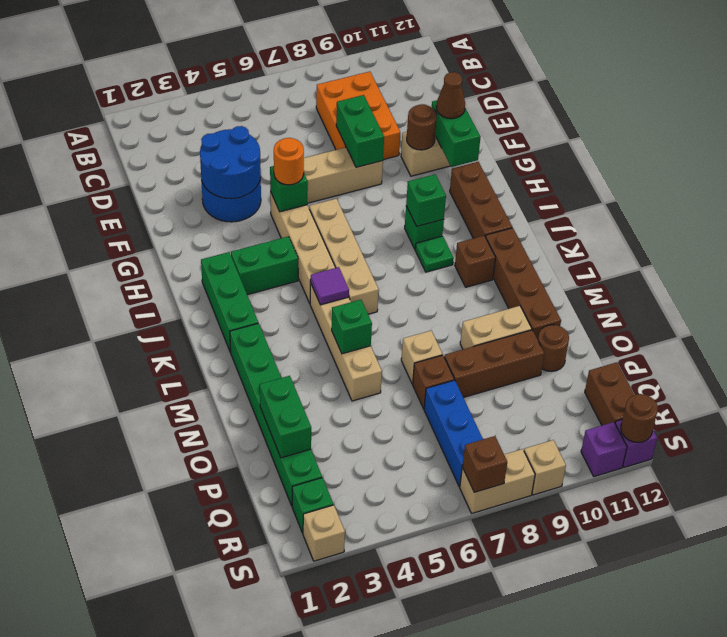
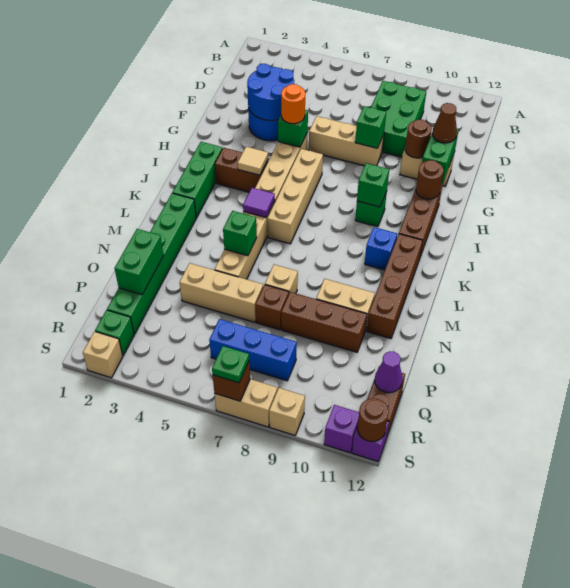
orange brick C8:E9 level 1 -> green brick C8:E9 level 1
green brick E8:F8 level 2 -> green brick F8 level 2
green brick I3:I4 level 1 -> brown brick I3:I4 level 1
none -> tan tile I4 level 2
green plate J9 level 1 -> green plate S7 level 3
brown brick K10 level 1 -> blue brick K10 level 1
none -> tan brick O4:O6 level 1
brown round brick O11 level 1 -> brown round brick H11 level 2
blue brick P7:R7 level 1 -> blue brick Q6:Q8 level 1
none -> purple cone Q12 level 2

